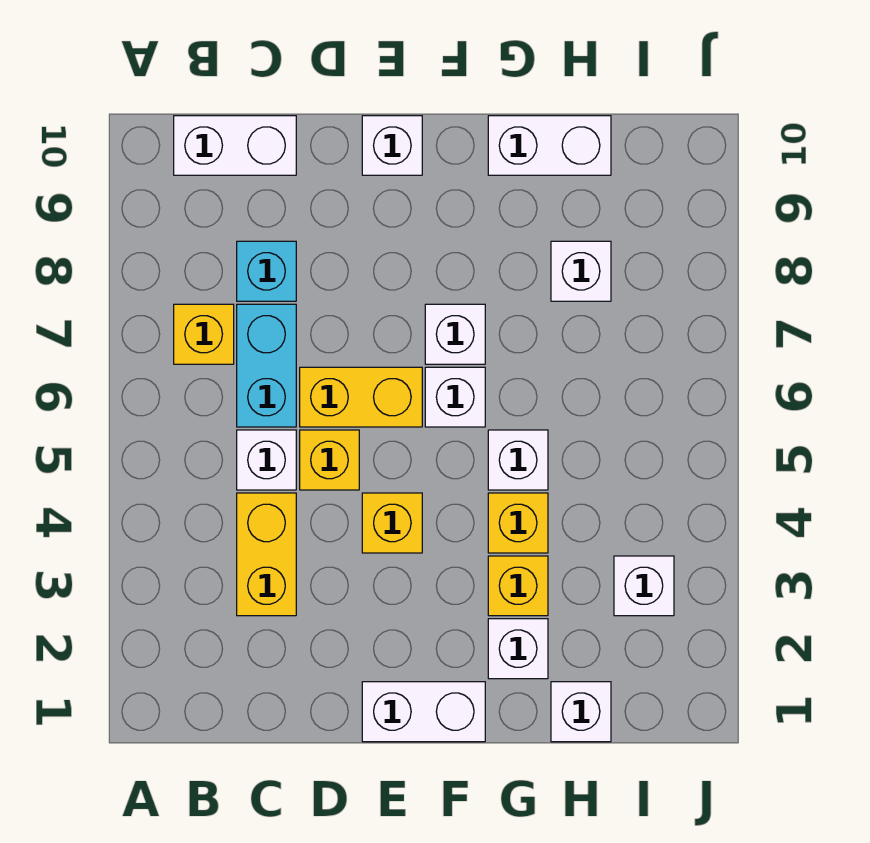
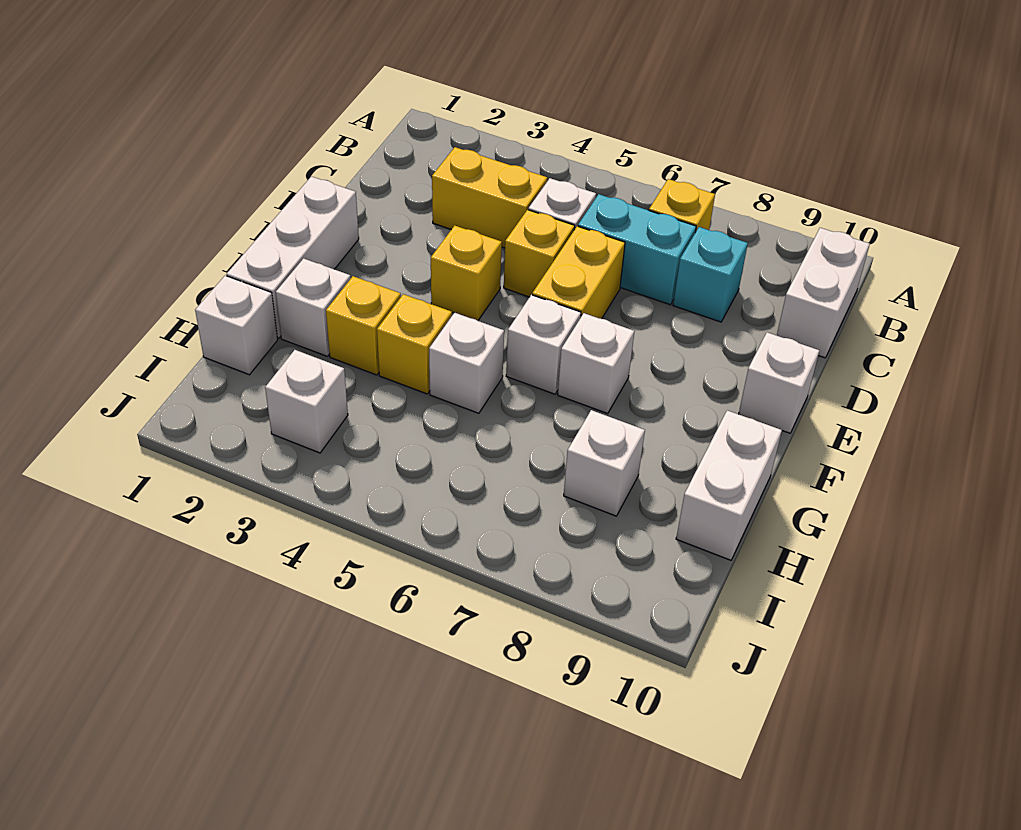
white brick E1:F1 level 1 -> white brick E1:G1 level 1

